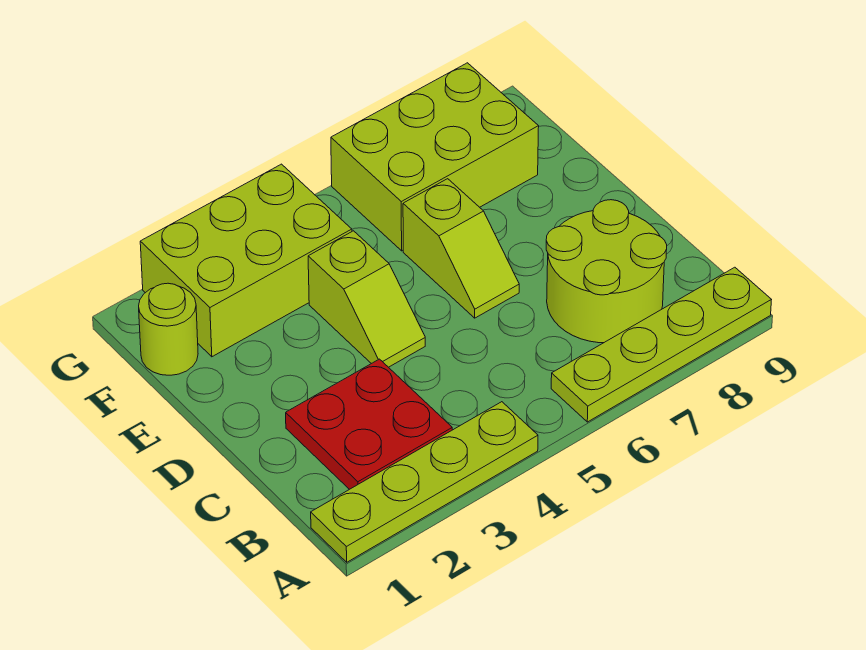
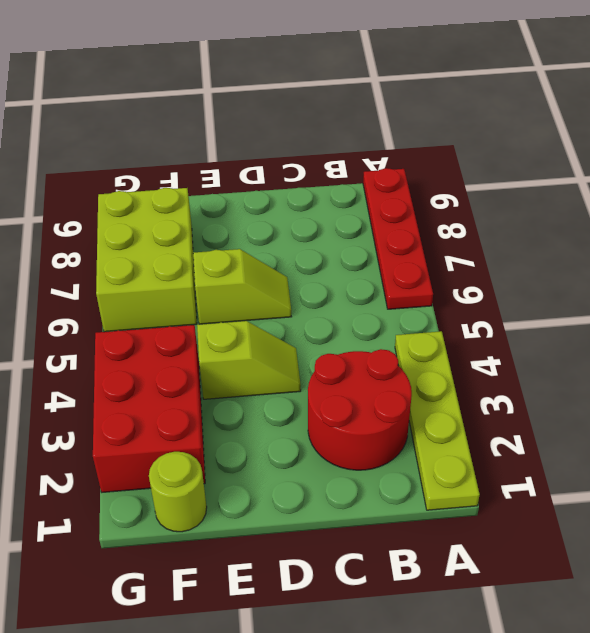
lime plate A6:A9 level 1 -> red plate A6:A9 level 1
red plate B2:C3 level 1 -> red round brick B2:C3 level 1
lime round brick B7:C8 level 1 -> none
lime brick F2:G4 level 1 -> red brick F2:G4 level 1

